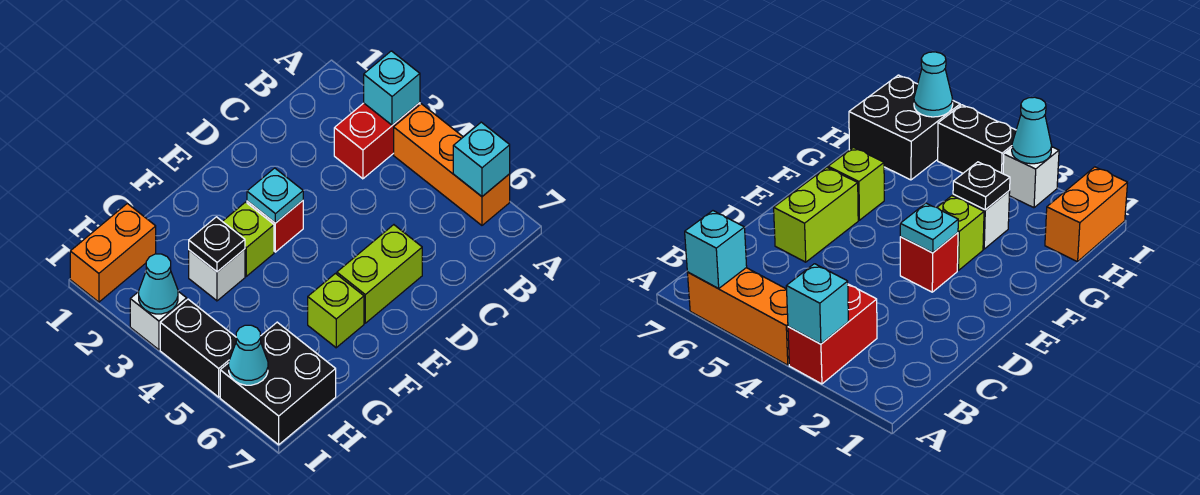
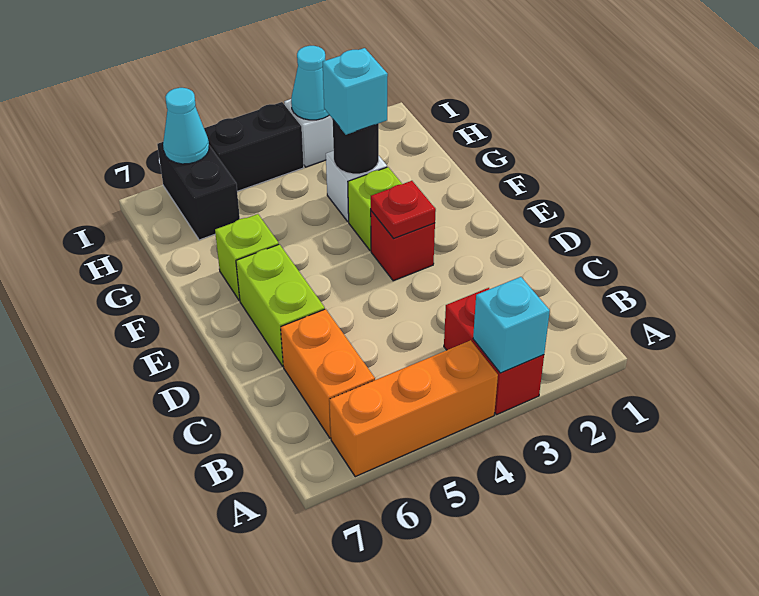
cyan brick A6 level 2 -> cyan brick G3 level 3
cyan plate E3 level 2 -> red plate E3 level 2
black plate G3 level 2 -> black round brick G3 level 2
orange brick H1:I1 level 1 -> orange brick B6:C6 level 1
black brick H6:I7 level 1 -> black brick H6:I6 level 1

